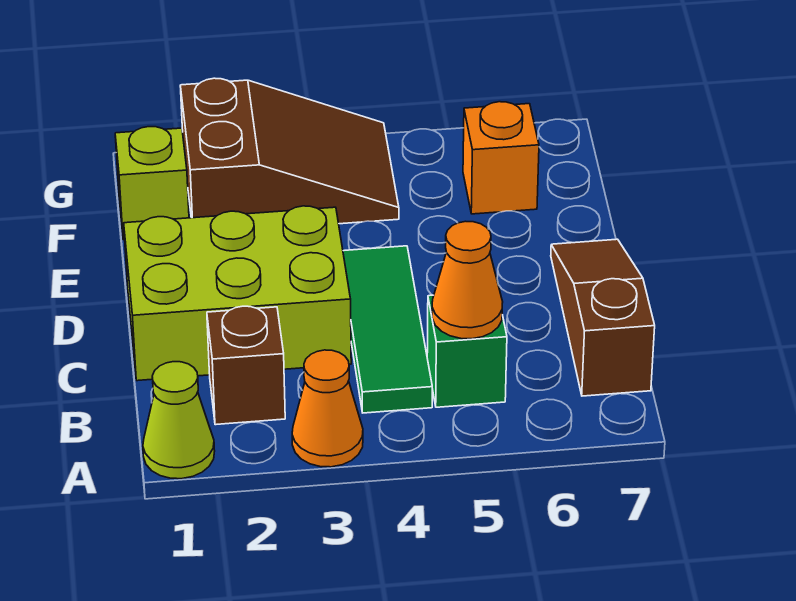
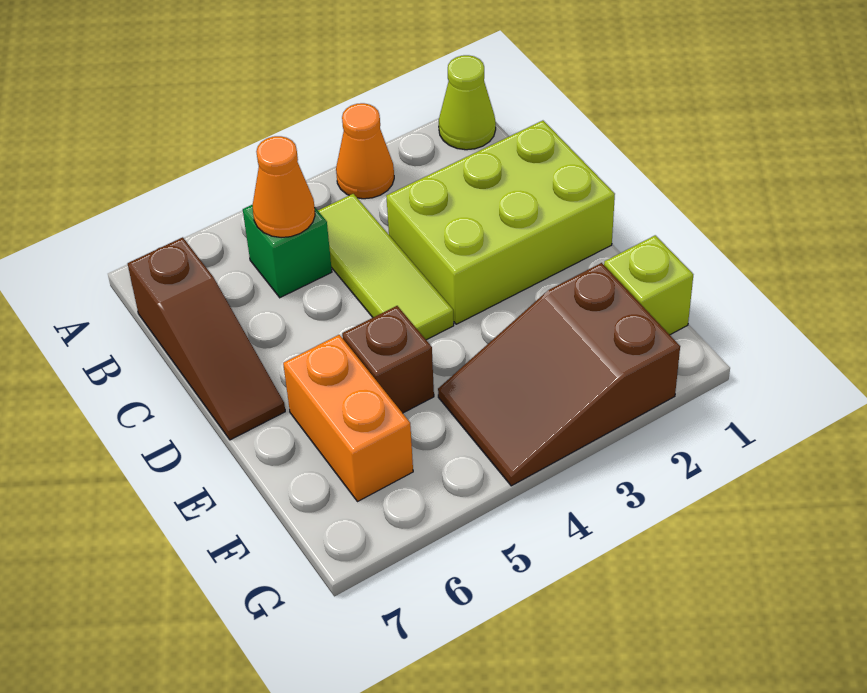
brown brick B2 level 1 -> brown brick E5 level 1
green tile B4:D4 level 1 -> lime tile B4:D4 level 1
orange brick F6 level 1 -> orange brick E6:F6 level 1

